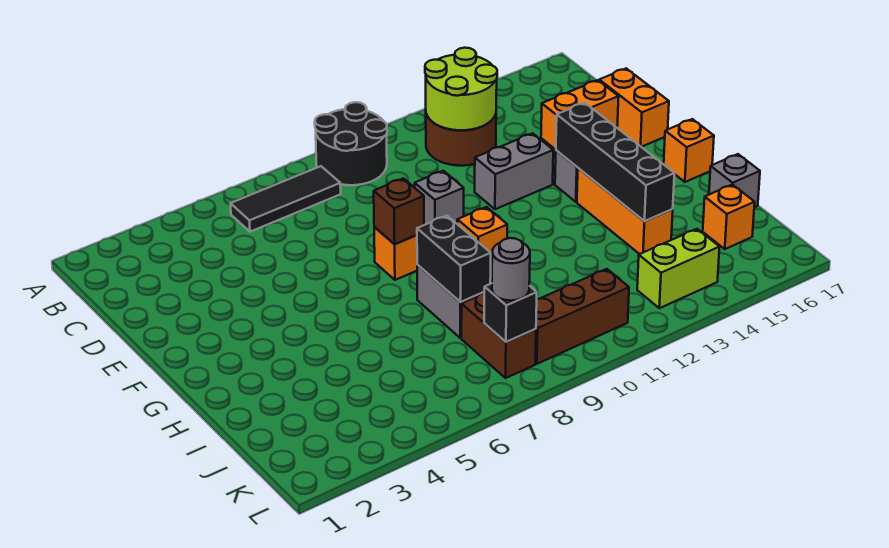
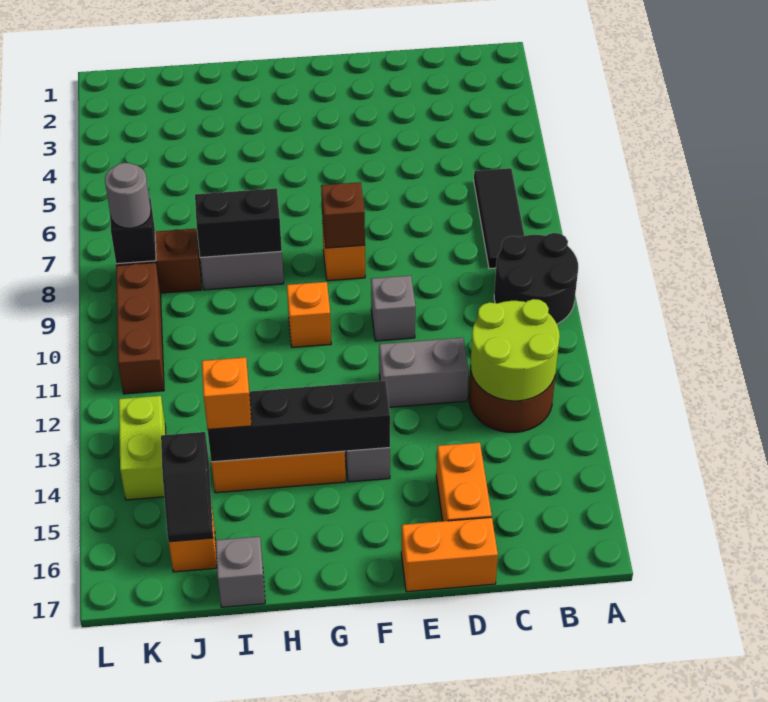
grey brick E12:E13 level 1 -> grey brick D12:E12 level 1
orange brick G17 level 1 -> orange brick I14 level 3
none -> black slope J15:J16 level 2 top 15

